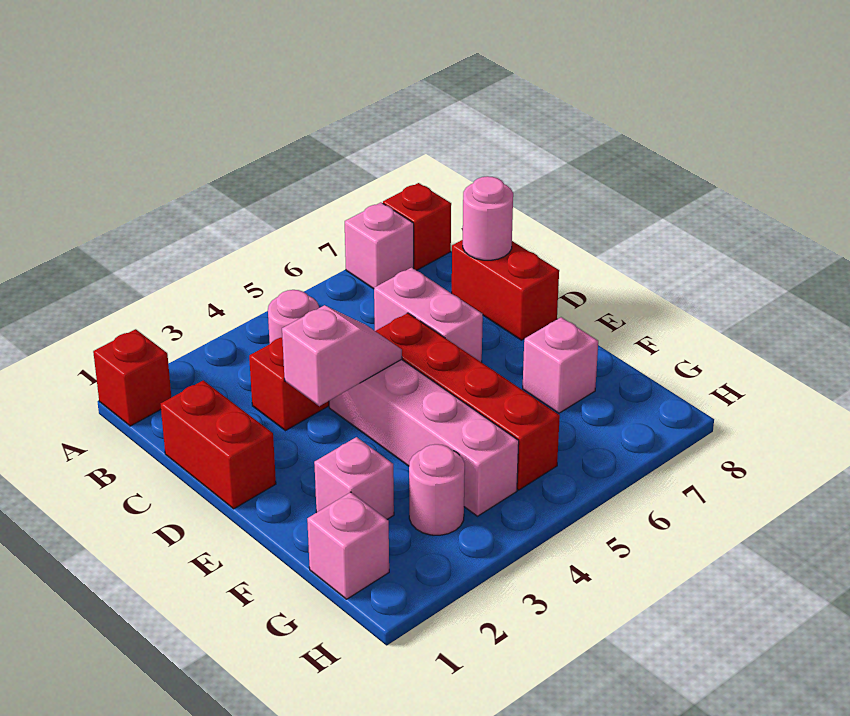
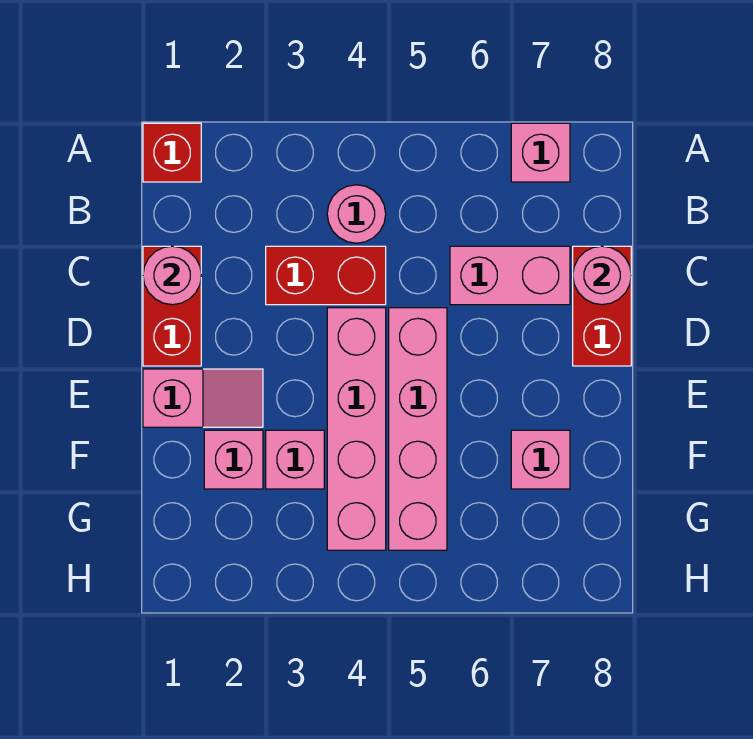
red brick A8 level 1 -> none
pink brick C6:D6 level 1 -> pink brick C6:C7 level 1
pink slope D3:D4 level 2 top 3 -> pink slope E1:E2 level 1 top 1
red brick D5:G5 level 1 -> pink brick D5:G5 level 1
pink brick G1 level 1 -> pink brick F3 level 1
pink round brick G3 level 1 -> pink round brick C1 level 2

